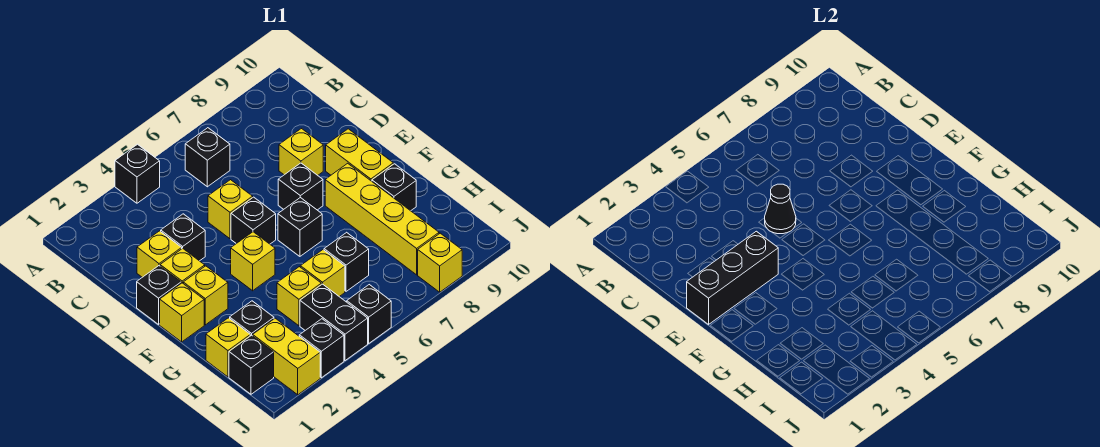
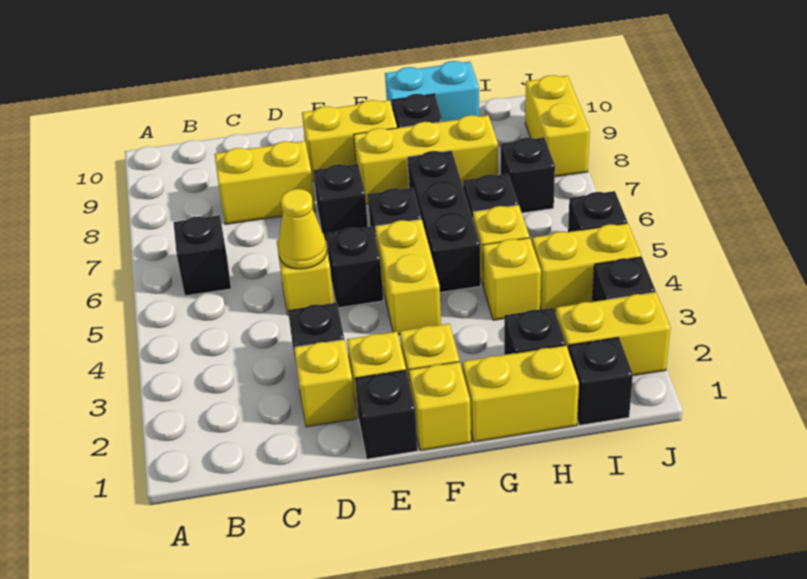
black brick A4 level 1 -> black brick I7 level 1
black cone D5 level 2 -> yellow cone D5 level 2
yellow brick D8 level 1 -> yellow brick C8:D8 level 1
black brick E1:E3 level 2 -> black brick G5:G7 level 1
yellow brick F4 level 1 -> yellow brick F4:F5 level 1
yellow brick F8:I8 level 1 -> yellow brick F8:H8 level 1
none -> cyan brick G10:H10 level 1
yellow brick H1 level 1 -> yellow brick G1:H1 level 1
black brick I4:J4 level 1 -> yellow brick I4:J4 level 1
yellow brick J8 level 1 -> yellow brick J8:J9 level 1

